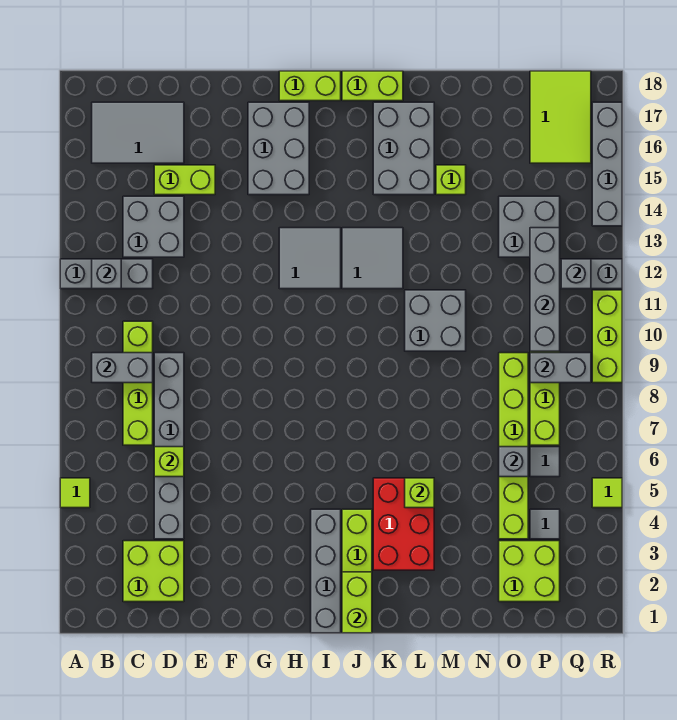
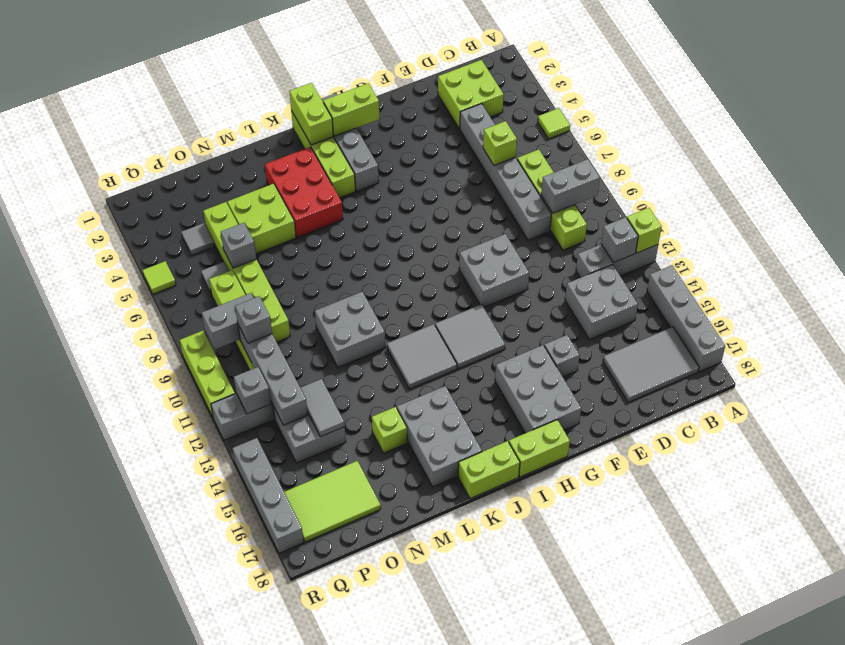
none -> grey brick A14:A17 level 1
lime brick D15:E15 level 1 -> lime brick H2:I2 level 2
none -> grey brick F10:G11 level 1
none -> grey brick F15 level 1
lime brick L5 level 2 -> lime brick A12 level 2
lime brick O2:P3 level 1 -> lime brick M4:N5 level 1
none -> grey tile O13:O14 level 2
none -> grey brick P10 level 3
lime tile P16:Q18 level 1 -> lime tile O16:Q17 level 1

